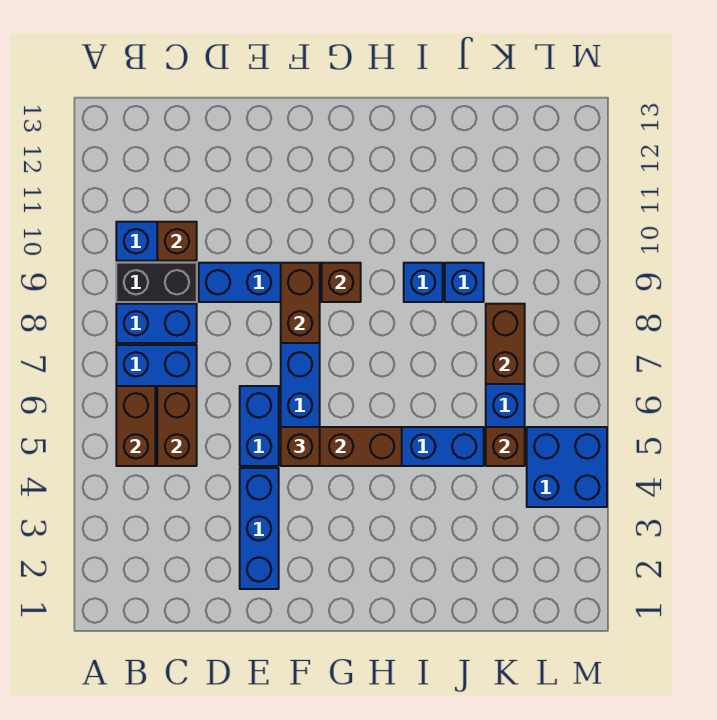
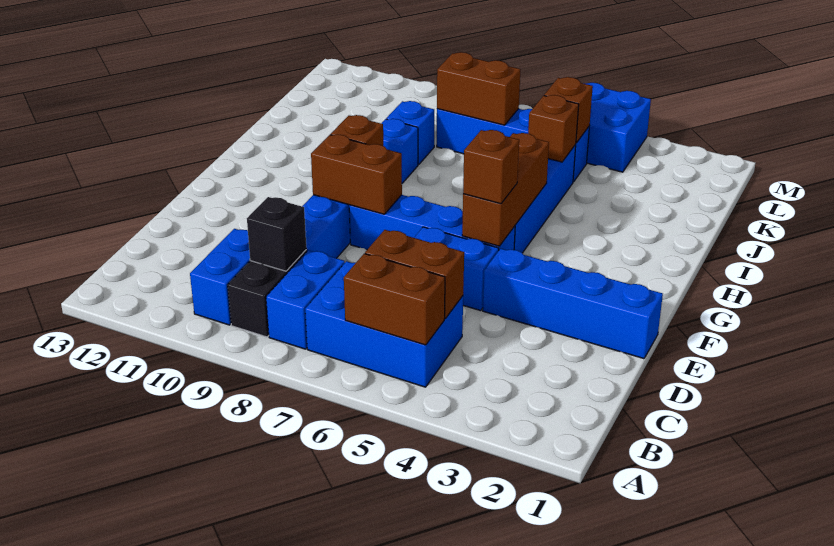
none -> black brick C9 level 2
brown brick C10 level 2 -> brown brick J5 level 2
blue brick E2:E4 level 1 -> blue brick E1:E4 level 1

